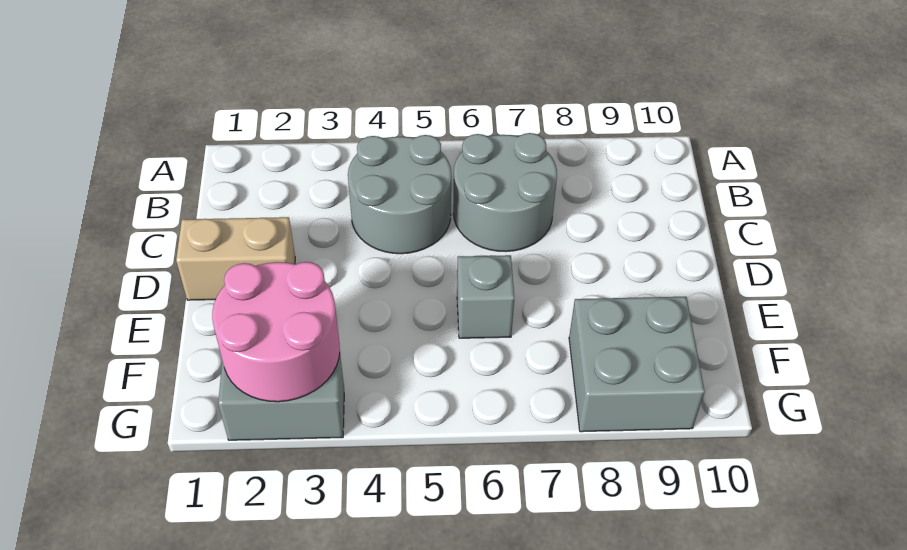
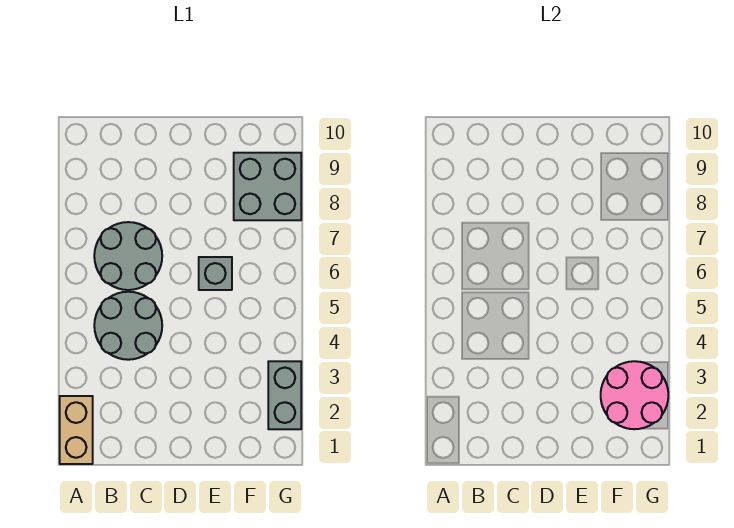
tan brick D1:D2 level 1 -> tan brick A1:A2 level 1

